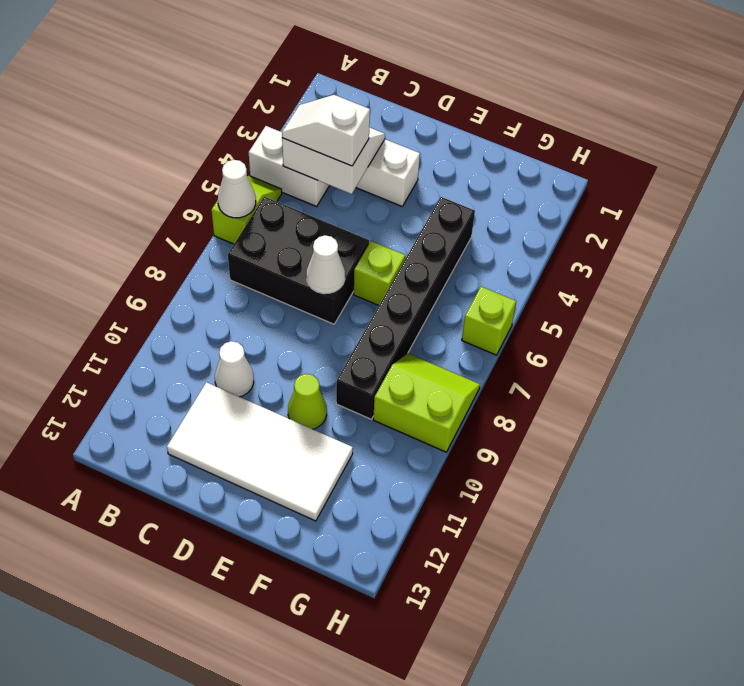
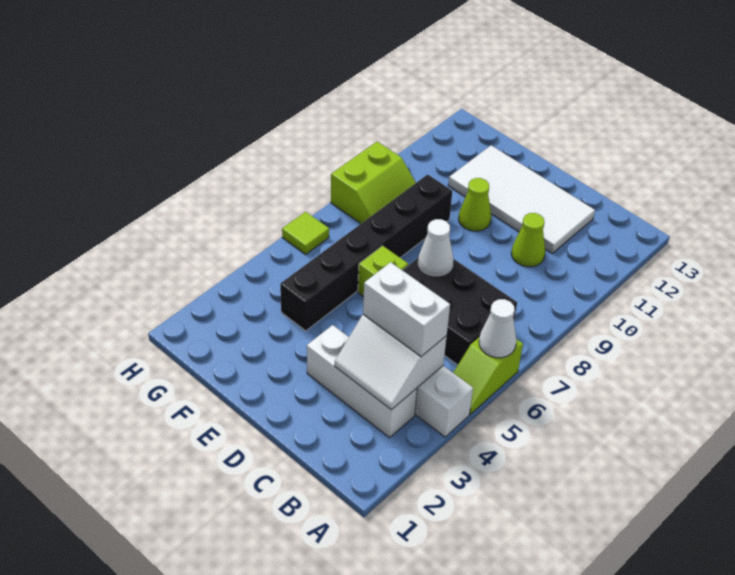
white slope B4:C4 level 3 top C -> white brick B4:C4 level 3
white cone C10 level 1 -> lime cone C10 level 1
lime slope G8:H9 level 1 top 9 -> lime slope G8:H9 level 1 top H
lime brick H6 level 1 -> lime tile H6 level 1

